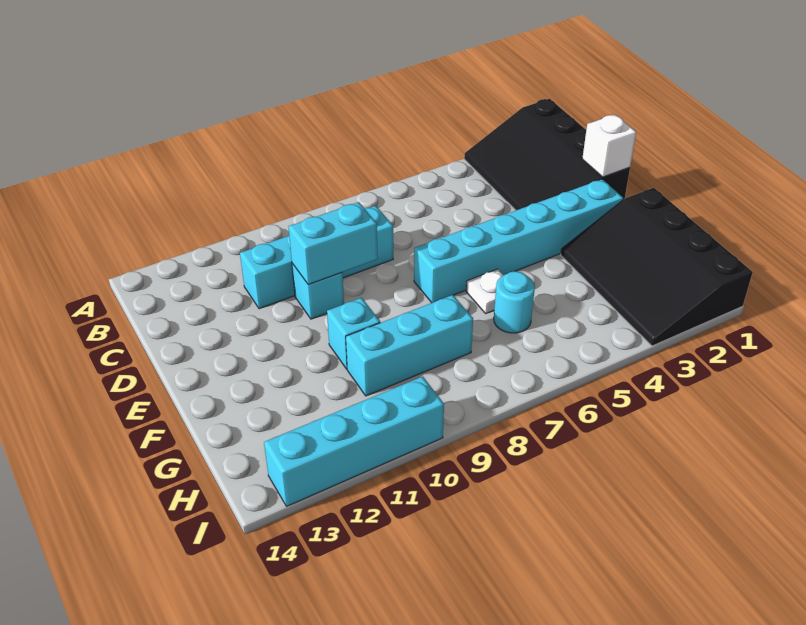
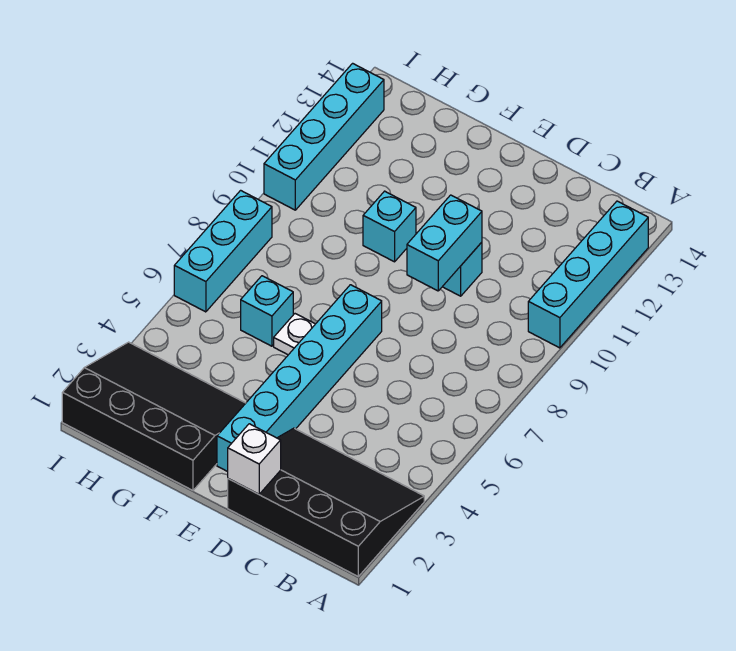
cyan brick C8:C11 level 1 -> cyan brick A10:A13 level 1
cyan round brick G6 level 1 -> cyan brick G6 level 1
cyan brick G8:G10 level 1 -> cyan brick I6:I8 level 1

